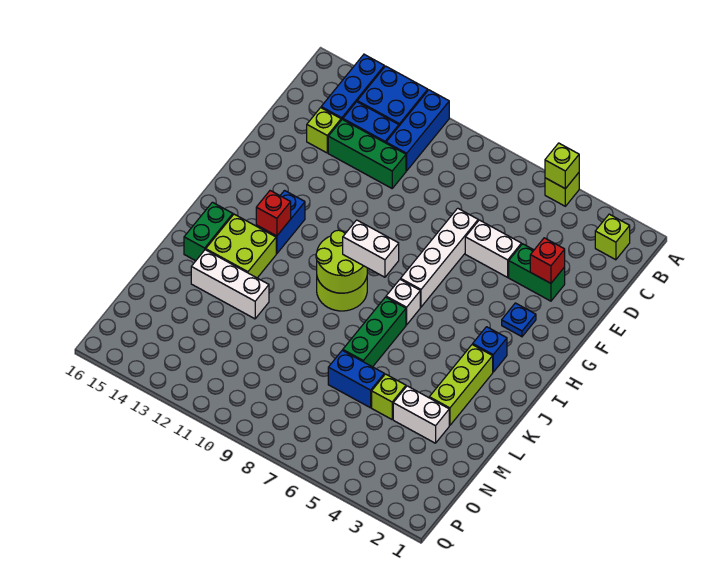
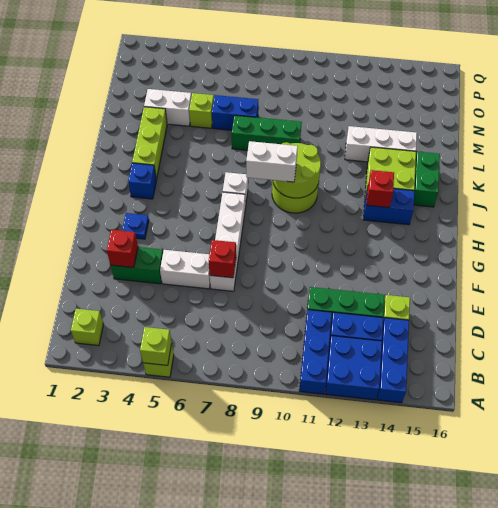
none -> red brick E7 level 2
blue brick H13:I13 level 1 -> blue brick I13:I14 level 1
green brick J7:L7 level 1 -> green brick L7:L9 level 1

